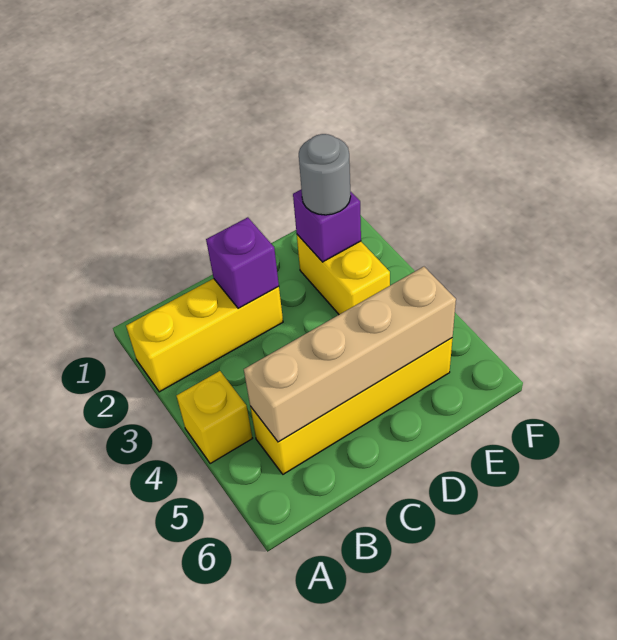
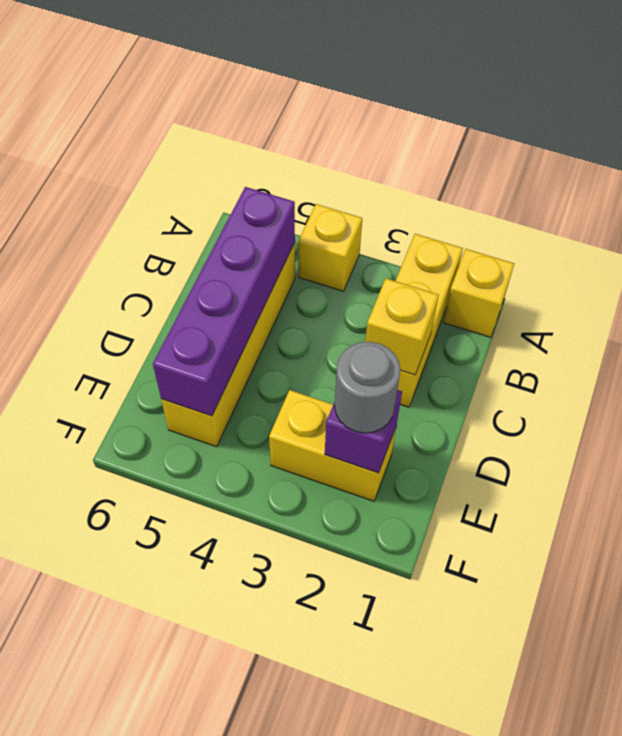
none -> yellow brick A1 level 1
tan brick B5:E5 level 2 -> purple brick B5:E5 level 2
purple brick C2 level 2 -> yellow brick C2 level 2

